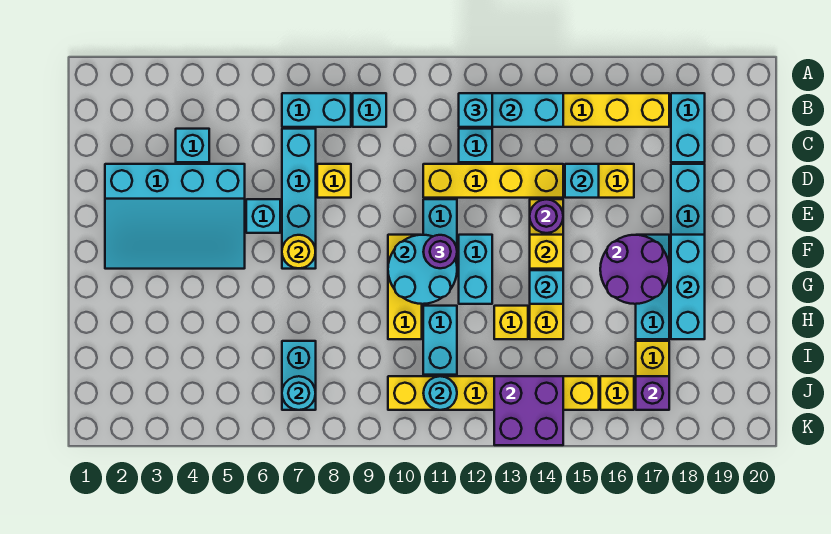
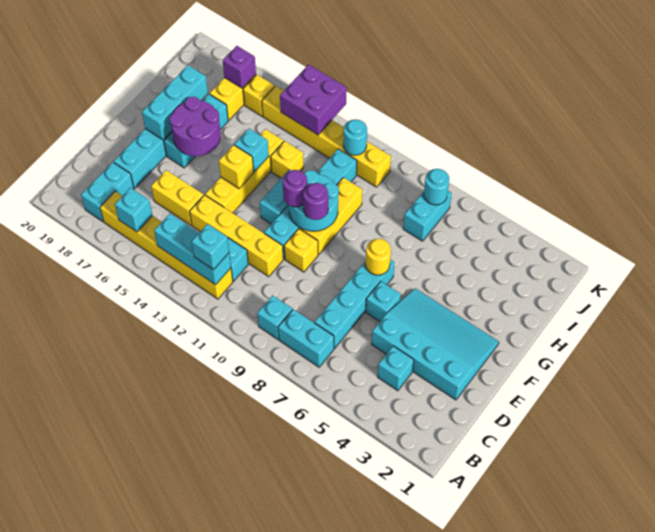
yellow brick D8 level 1 -> yellow brick E10 level 1
cyan brick D15 level 2 -> cyan brick B16 level 2
purple round brick E14 level 2 -> purple round brick F10 level 3

